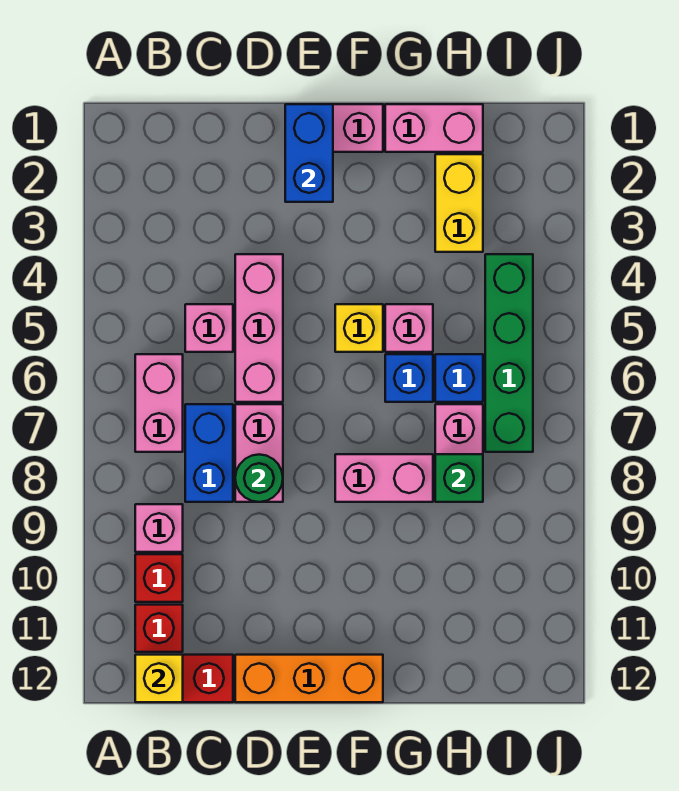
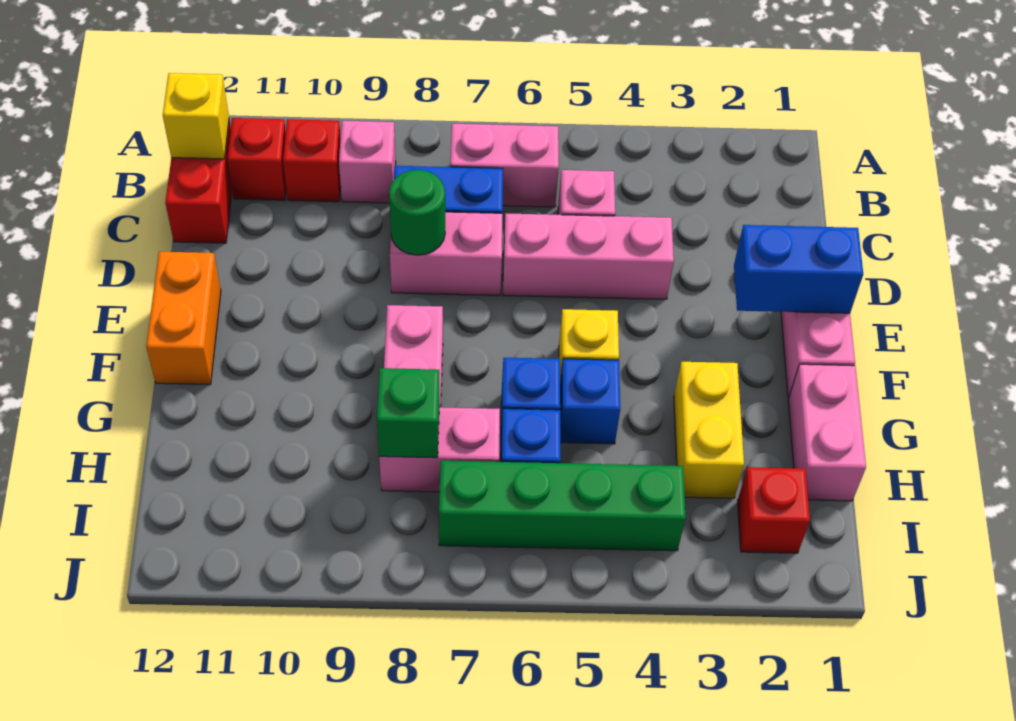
orange brick D12:F12 level 1 -> orange brick E12:F12 level 1
pink brick G5 level 1 -> blue brick G5 level 1
yellow brick H2:H3 level 1 -> yellow brick G3:H3 level 1
none -> red brick I2 level 1

